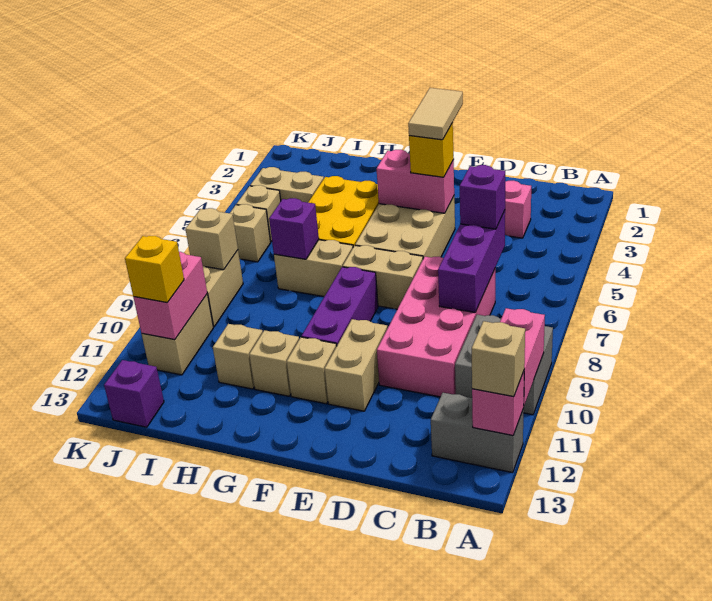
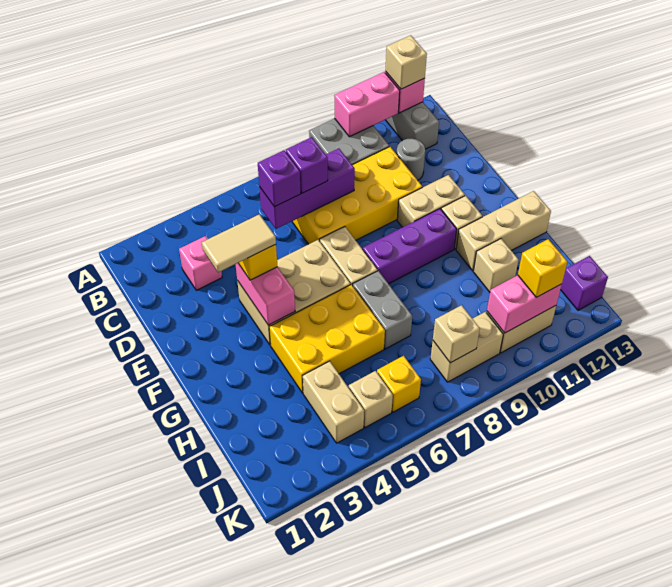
pink brick C7:D10 level 1 -> yellow brick C7:D10 level 1
none -> grey round brick C11 level 1
tan brick G7:H7 level 1 -> grey brick G7:H7 level 1
tan brick G11 level 1 -> tan brick G11:G13 level 1
purple brick H7 level 2 -> purple brick C7 level 3
tan brick J6 level 1 -> yellow brick J6 level 1

